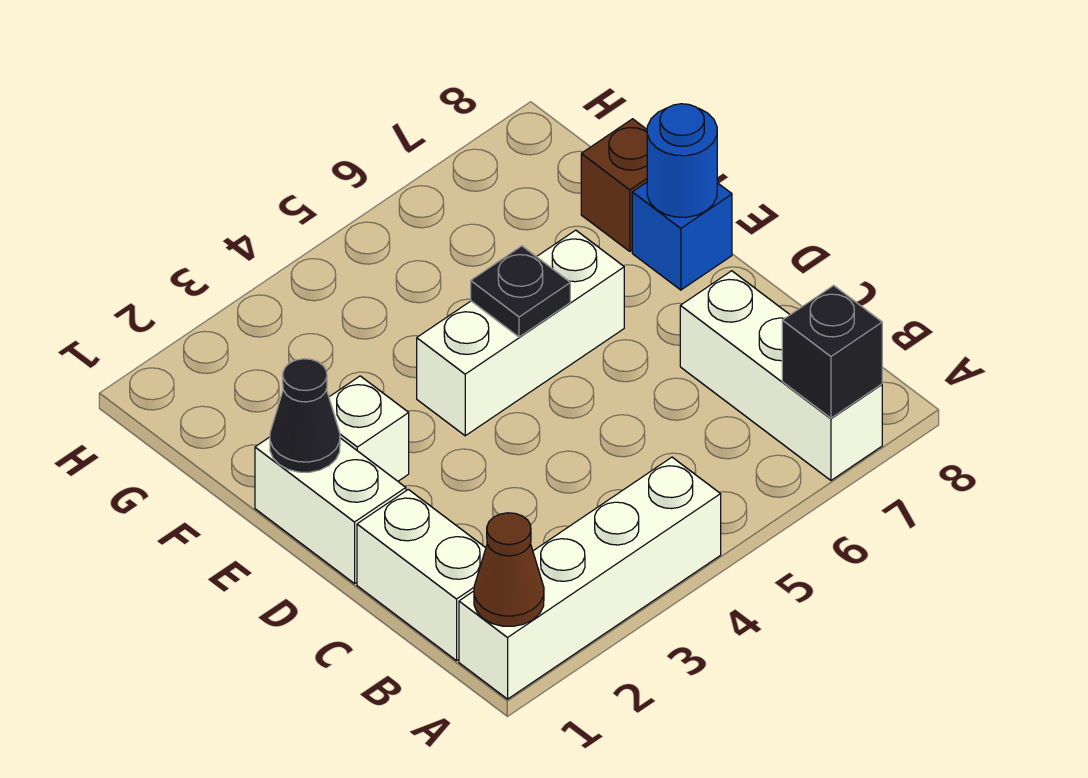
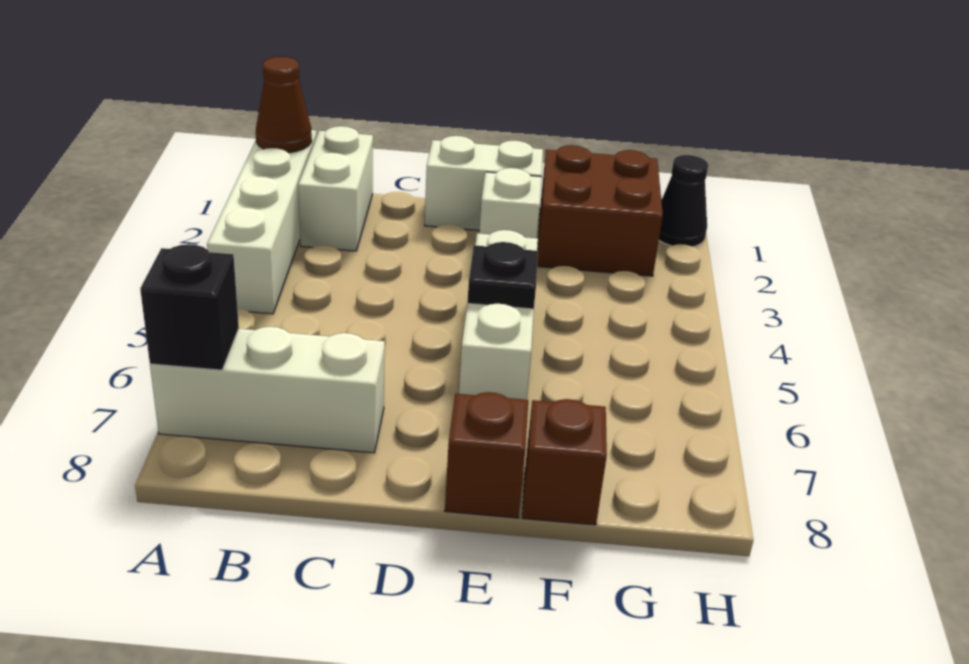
white brick B1:C1 level 1 -> white brick B1:B2 level 1
black cone E1 level 2 -> black cone H1 level 1
blue brick E8 level 1 -> brown brick E8 level 1
blue round brick E8 level 2 -> none
none -> brown brick F1:G2 level 1

